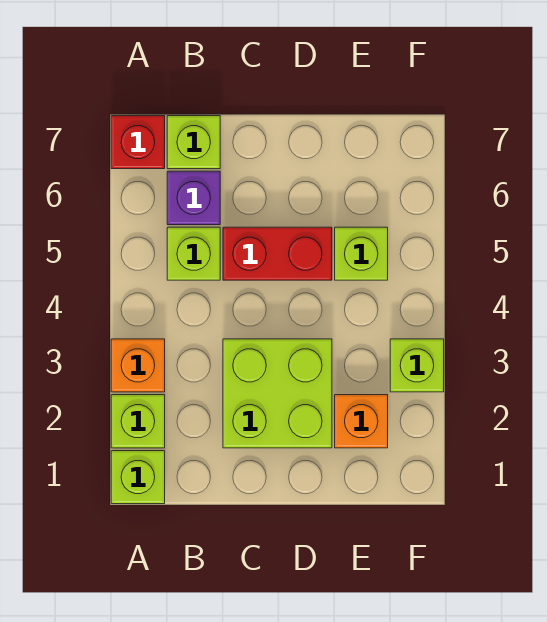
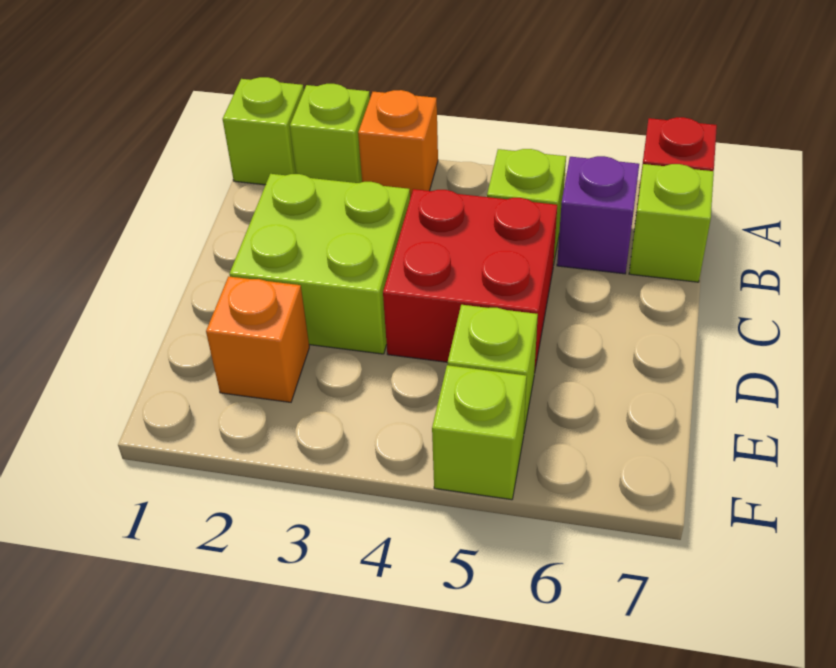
red brick C5:D5 level 1 -> red brick C4:D5 level 1
lime brick F3 level 1 -> lime brick F5 level 1

